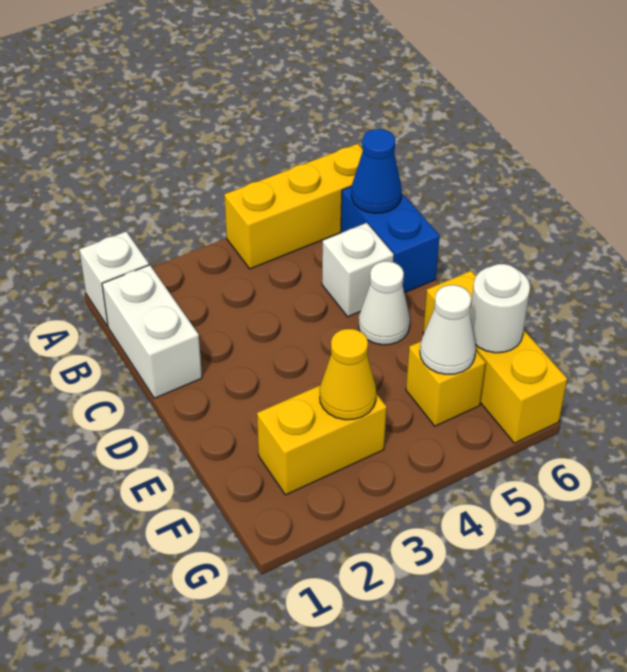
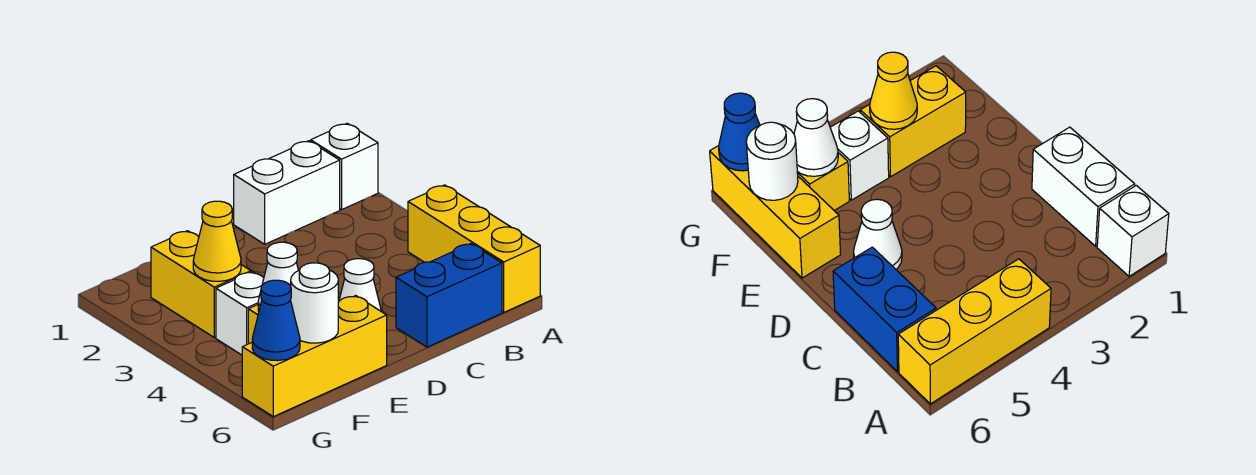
blue cone B6 level 2 -> blue cone G6 level 2
white brick C5 level 1 -> white brick F4 level 1

